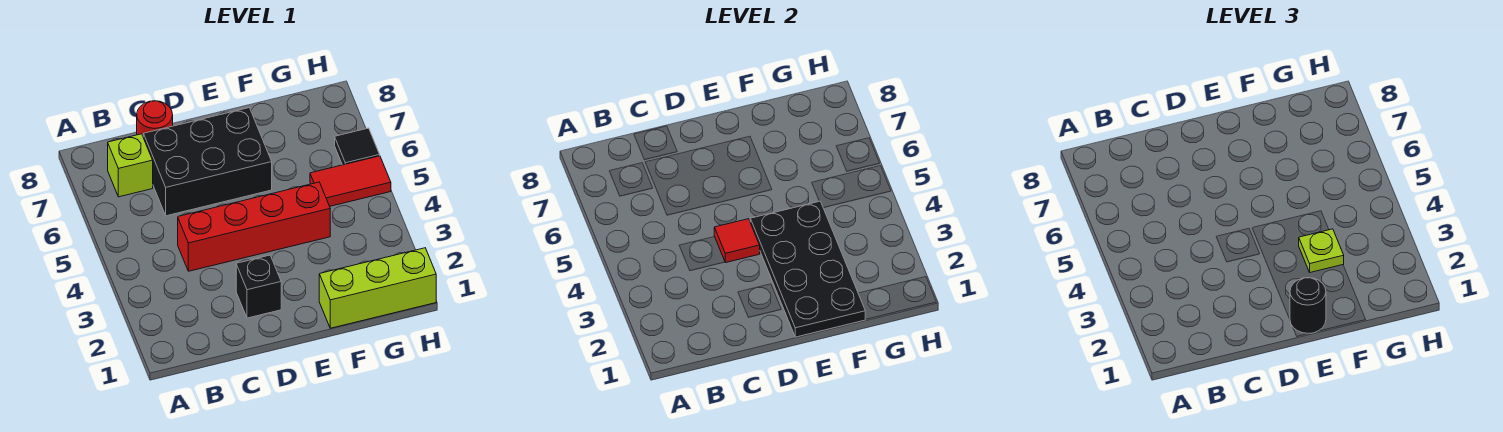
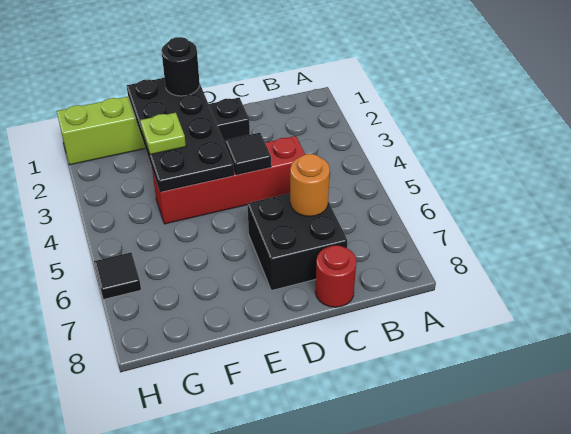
lime brick B7 level 1 -> none
black brick C6:E7 level 1 -> black brick C6:D7 level 1
none -> orange round brick C6 level 2
red tile D4 level 2 -> black tile D4 level 2
red tile G5:H5 level 1 -> none

